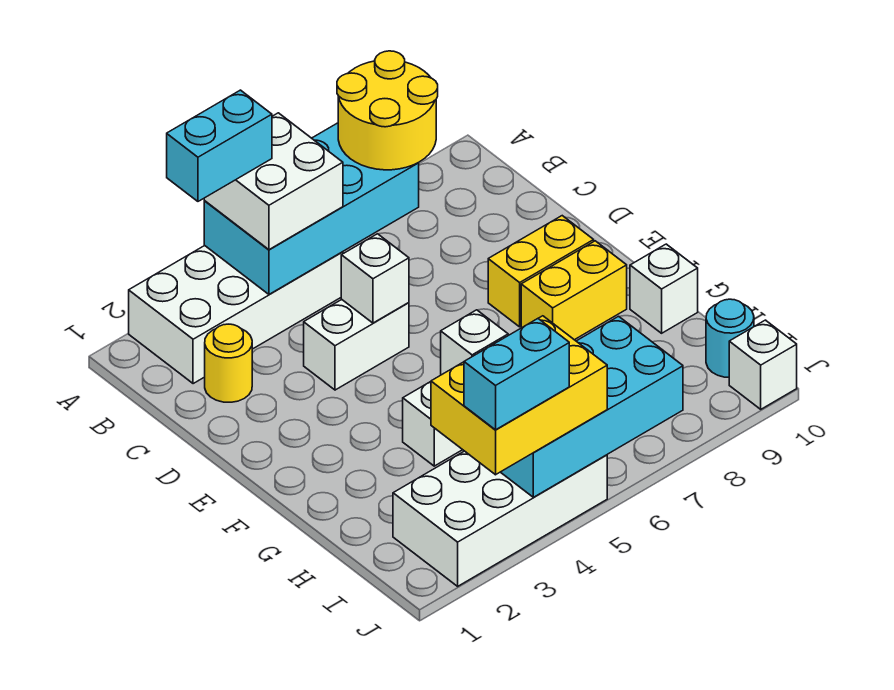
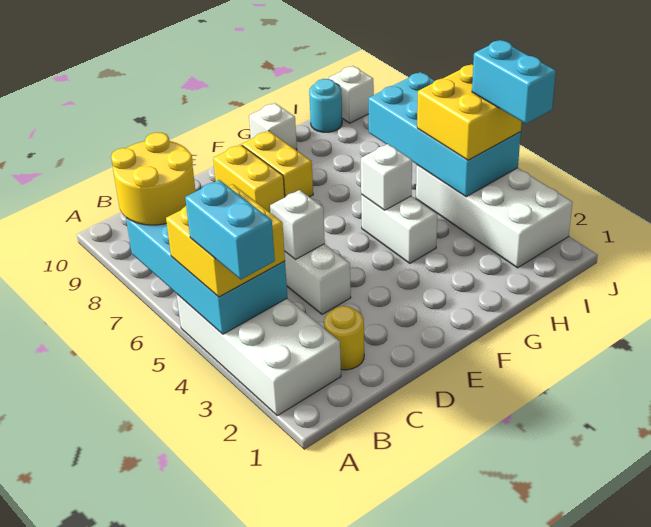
white brick A4:B5 level 3 -> yellow brick A4:B5 level 3
yellow brick I3:J5 level 3 -> yellow brick I4:J5 level 3

